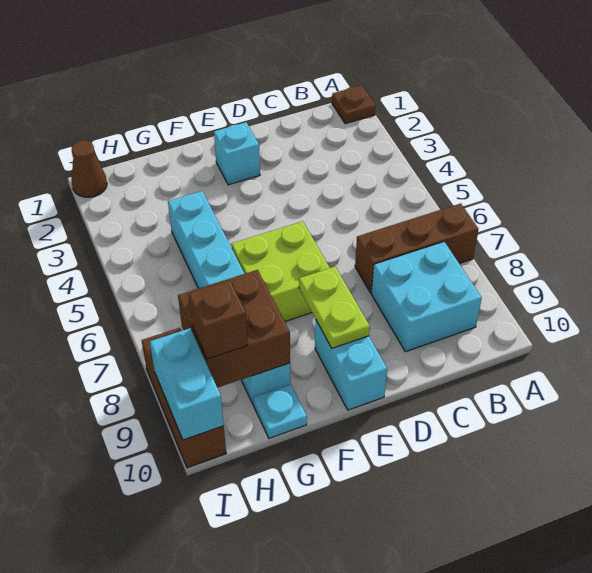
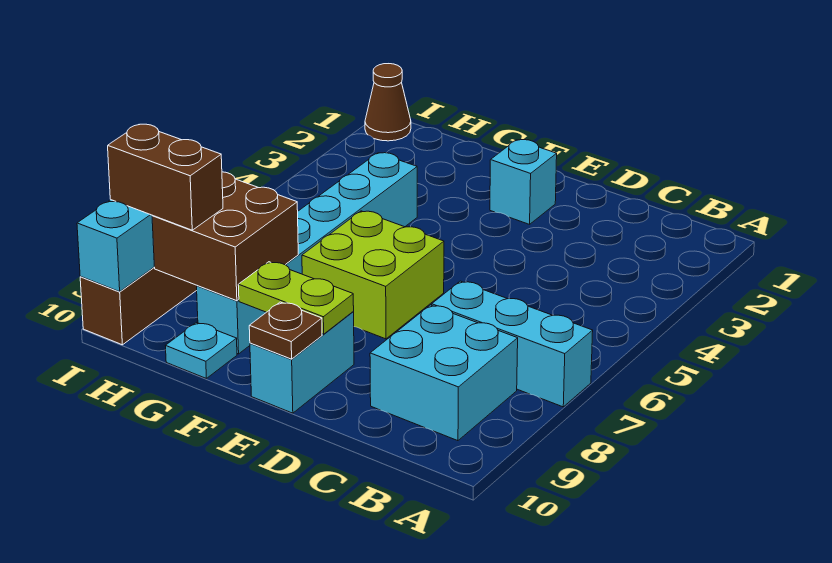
brown plate A1 level 1 -> brown plate E10 level 2
brown brick A7:C7 level 1 -> cyan brick A7:C7 level 1
lime plate E8:E9 level 2 -> lime plate E9:F9 level 2
brown brick H9 level 3 -> brown brick H9:I9 level 3

